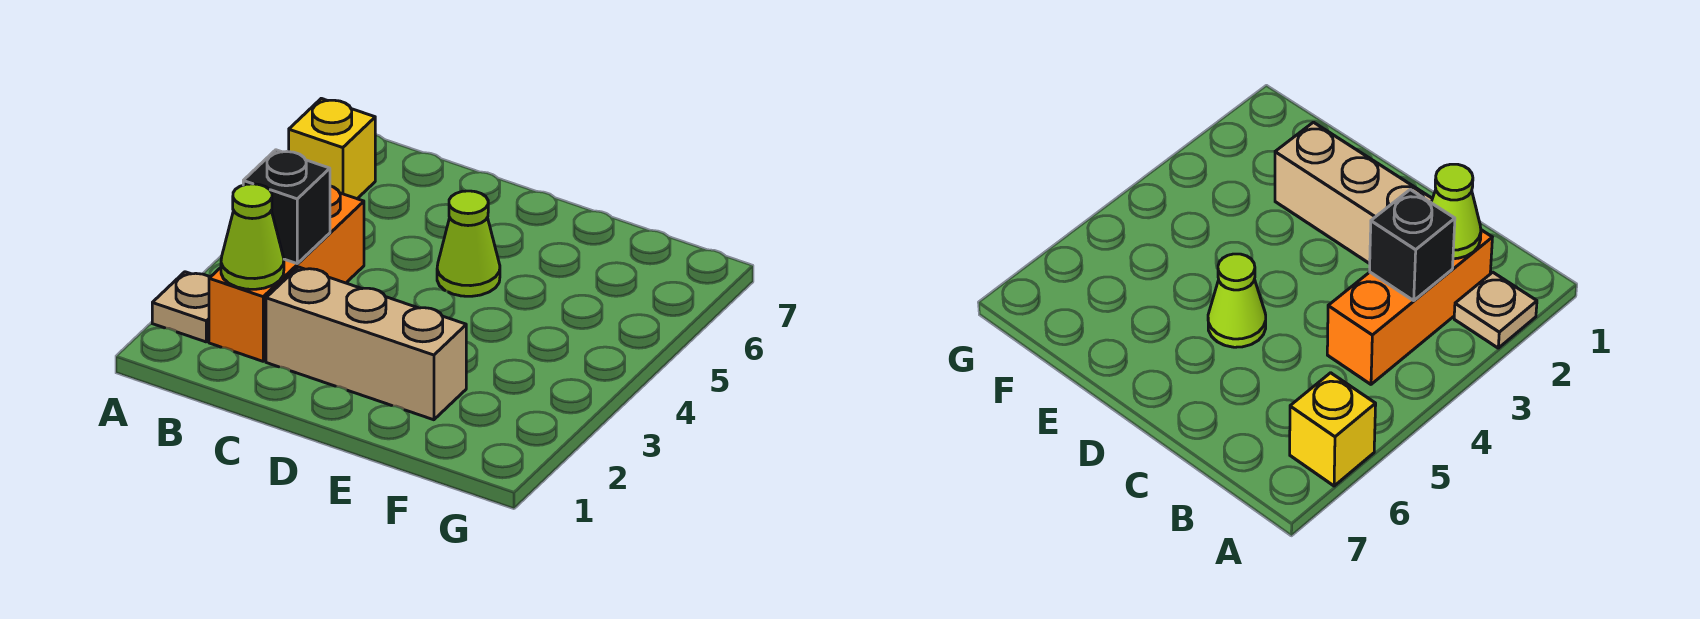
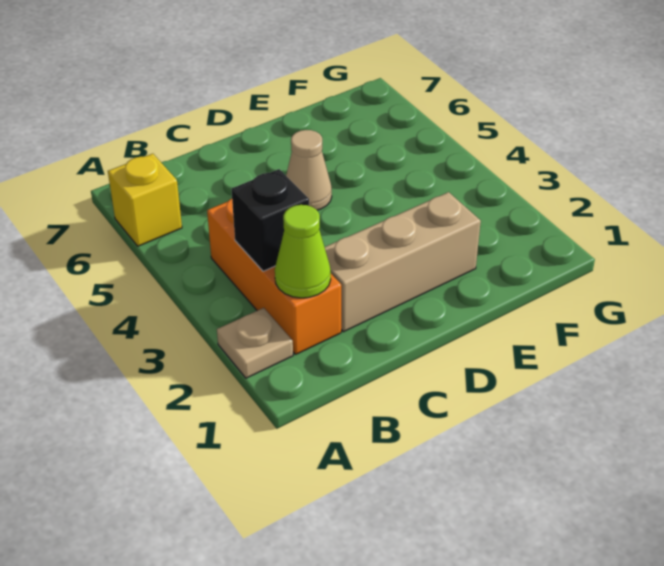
lime cone D5 level 1 -> tan cone D5 level 1

